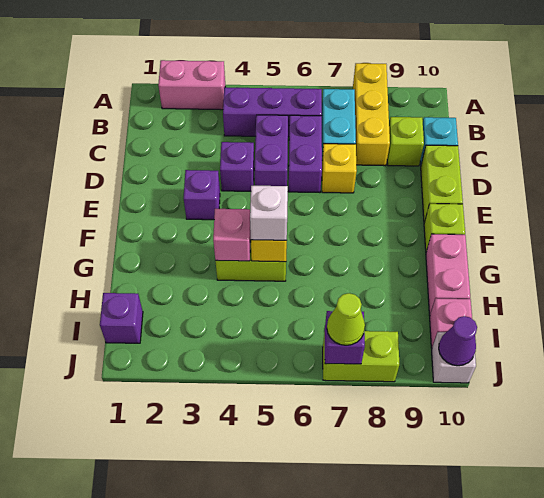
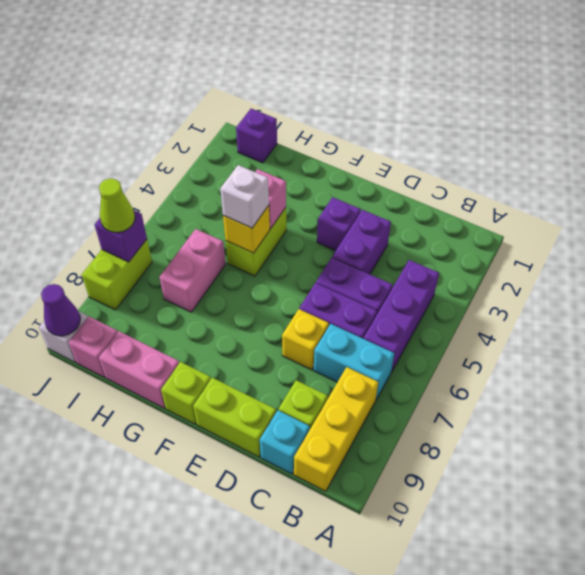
pink brick A2:A3 level 1 -> pink brick H6:H7 level 1
yellow brick A8:C8 level 1 -> yellow brick B8:B10 level 1
purple brick D4 level 1 -> purple brick D3:D4 level 1

